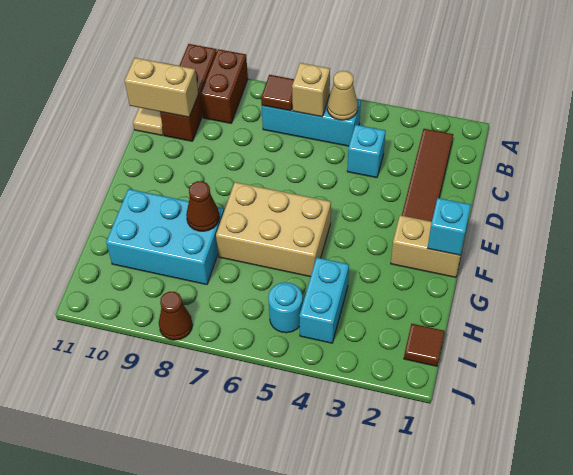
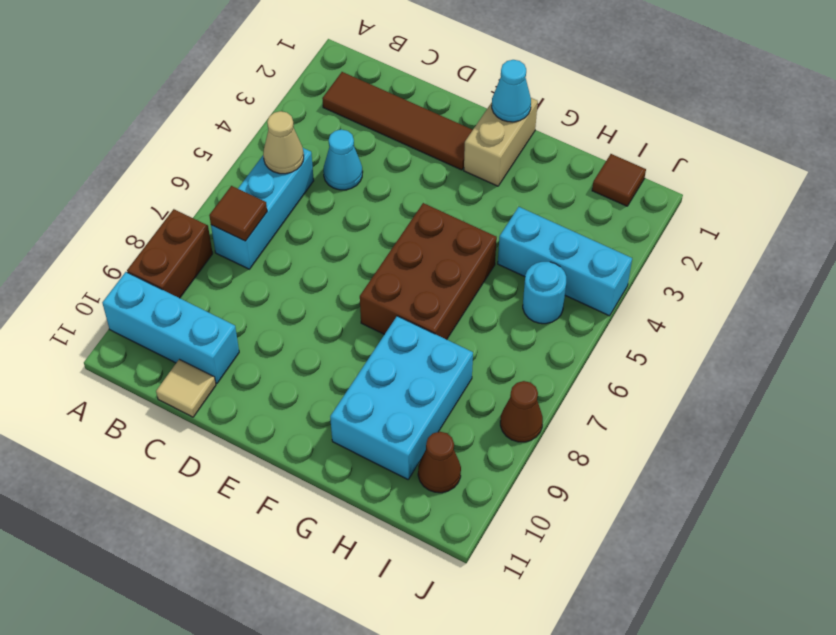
brown brick A9:B9 level 1 -> brown brick A8:A9 level 1
brown brick A10:C10 level 1 -> cyan brick A10:C10 level 1
tan brick B6 level 2 -> none
cyan brick C4 level 1 -> cyan cone C4 level 1
tan brick C10:C11 level 2 -> none
cyan brick F1 level 2 -> cyan cone F1 level 2
tan brick F5:G7 level 1 -> brown brick F5:G7 level 1
brown cone G8 level 2 -> brown cone I10 level 1
cyan brick H4:I4 level 1 -> cyan brick H4:J4 level 1

